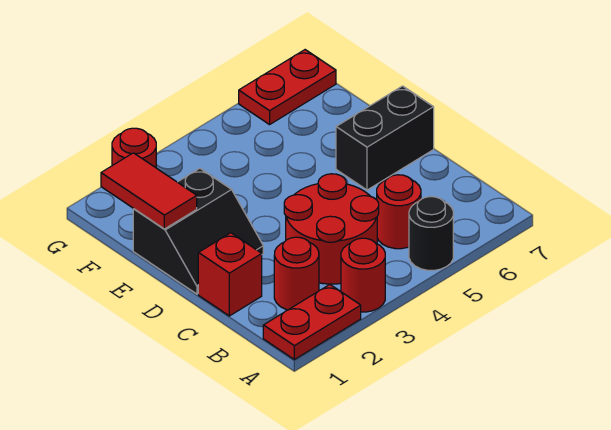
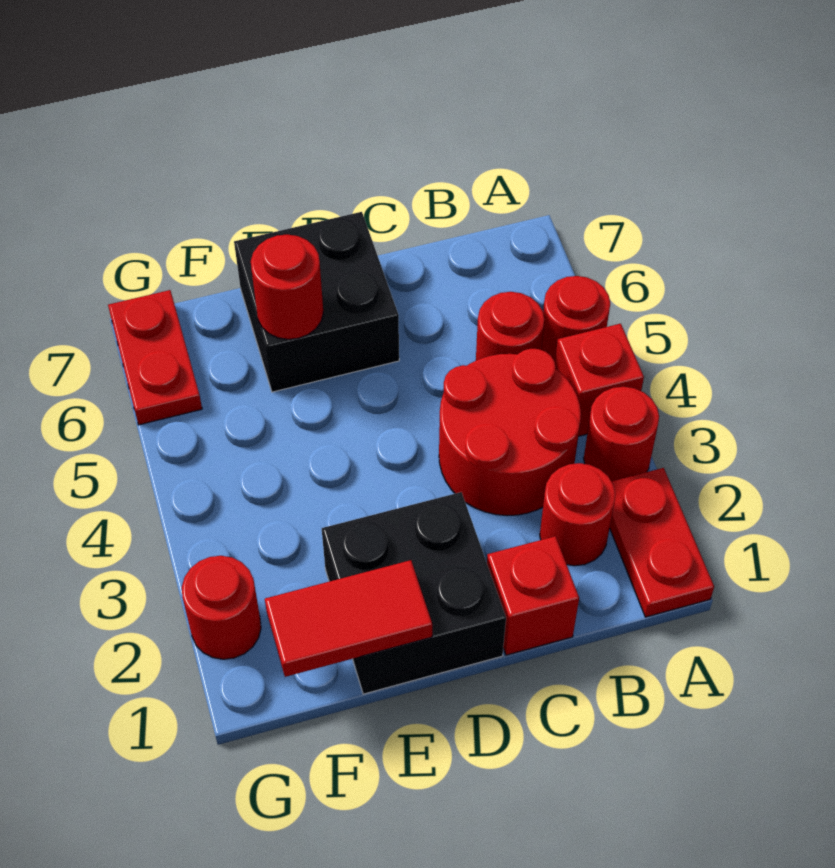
none -> red brick A4 level 1
black round brick A5 level 1 -> red round brick A5 level 1
black slope D1:E2 level 1 top E -> black brick D1:E2 level 1
black brick D6:D7 level 1 -> black brick D6:E7 level 1
none -> red round brick E6 level 2

